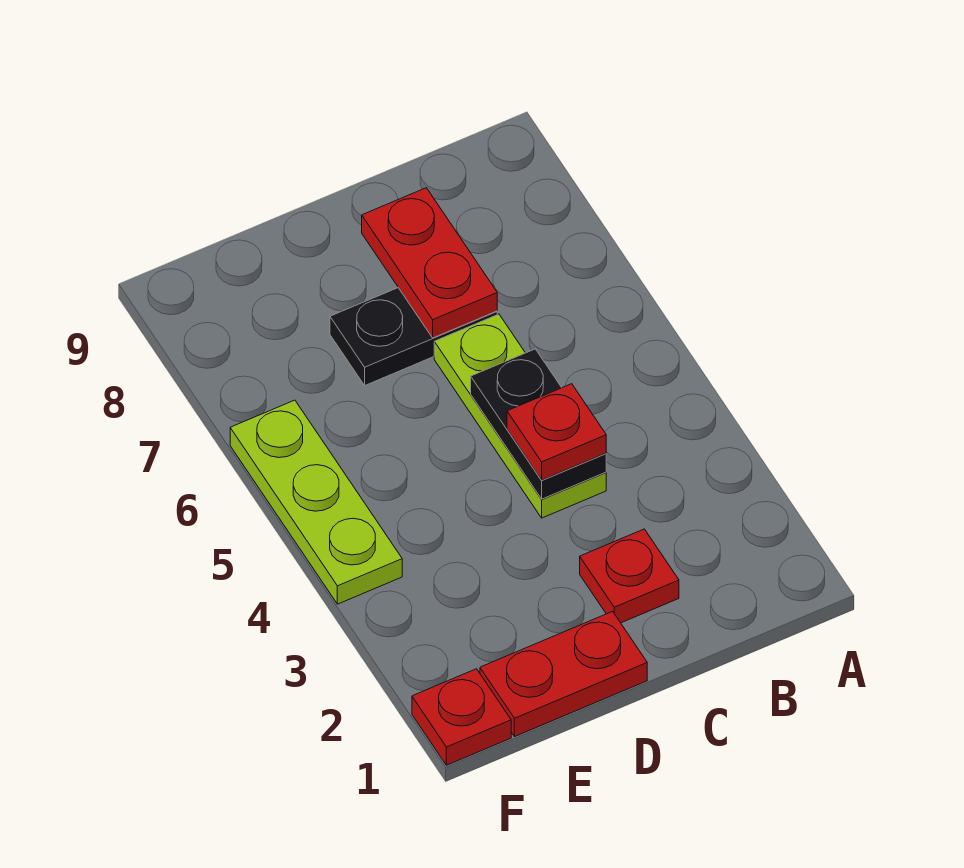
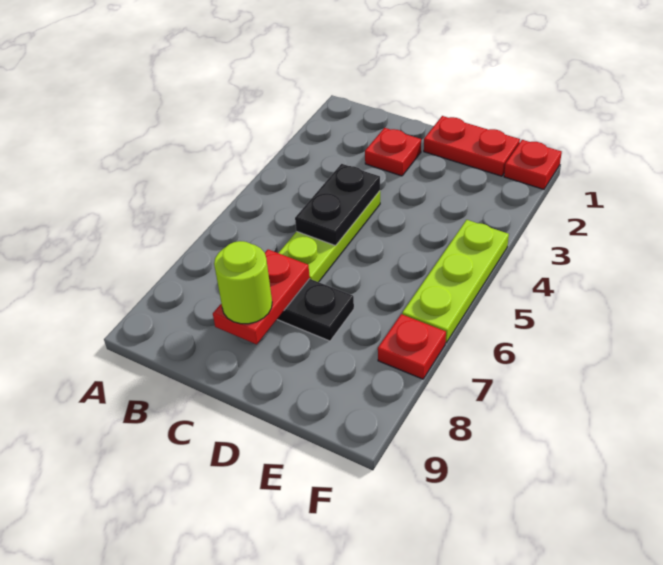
red plate C4 level 3 -> red plate F7 level 1
none -> lime round brick C8 level 3

